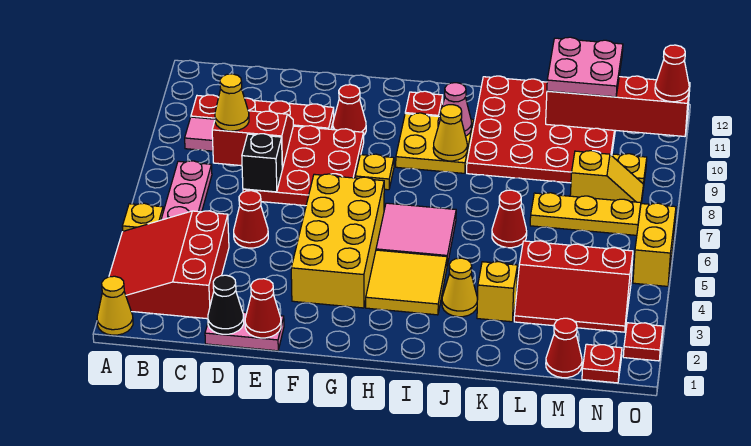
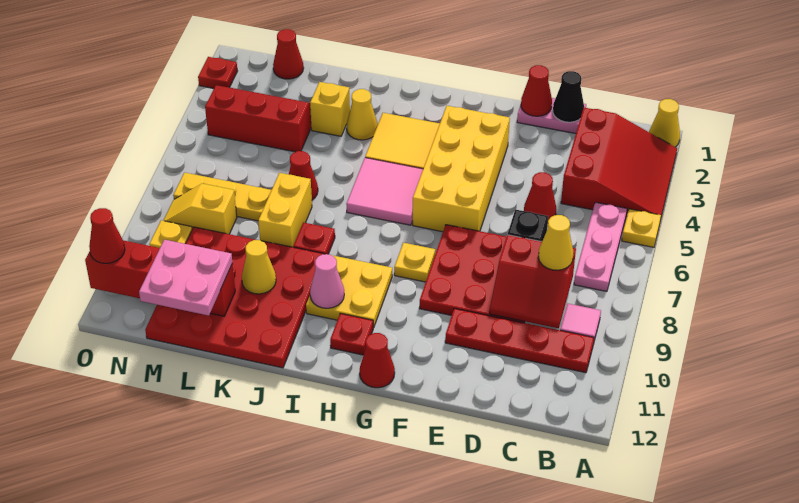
red cone F10 level 1 -> red cone G12 level 1
yellow cone I9 level 2 -> yellow cone K10 level 2
red plate N1 level 1 -> red plate J8 level 1
yellow brick O5:O6 level 1 -> yellow brick K7:K8 level 1

